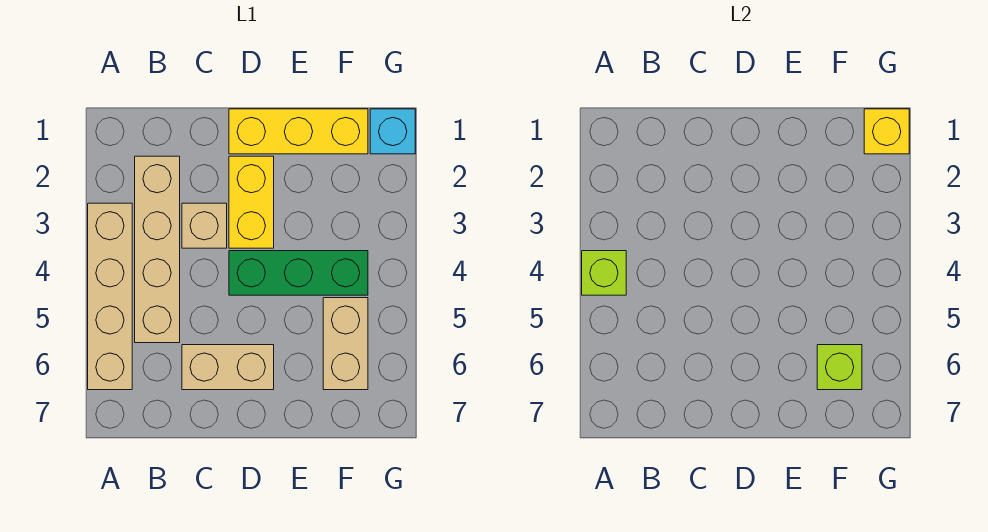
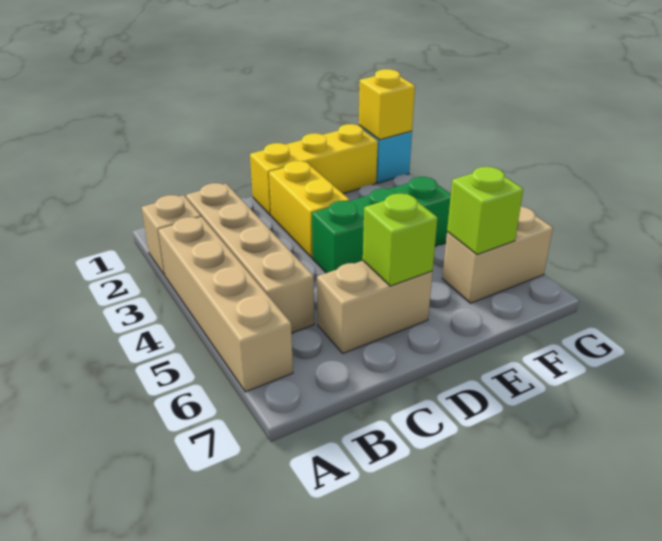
lime brick A4 level 2 -> lime brick D6 level 2
tan brick C3 level 1 -> tan brick A2 level 1
tan brick F5:F6 level 1 -> tan brick F6:G6 level 1

